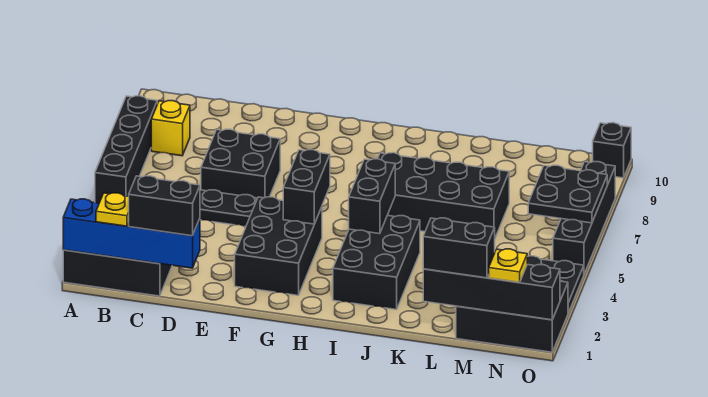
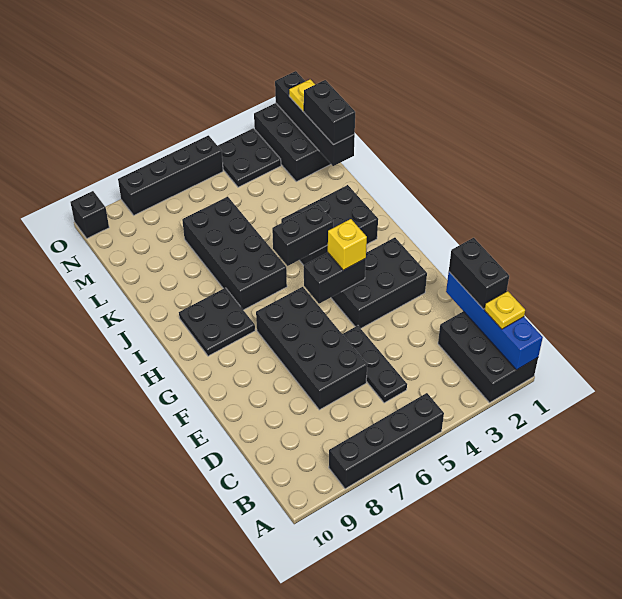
yellow brick B8 level 1 -> yellow brick G4 level 3
black brick D6:E7 level 1 -> black brick D6:G7 level 1
black plate N6:O7 level 2 -> black plate H8:I9 level 1

